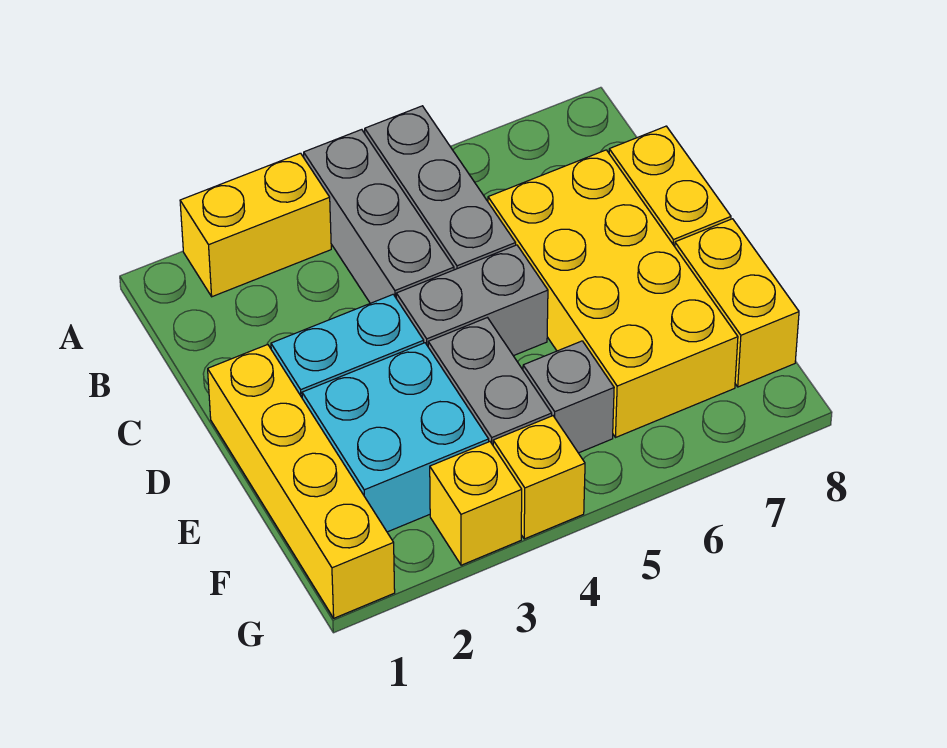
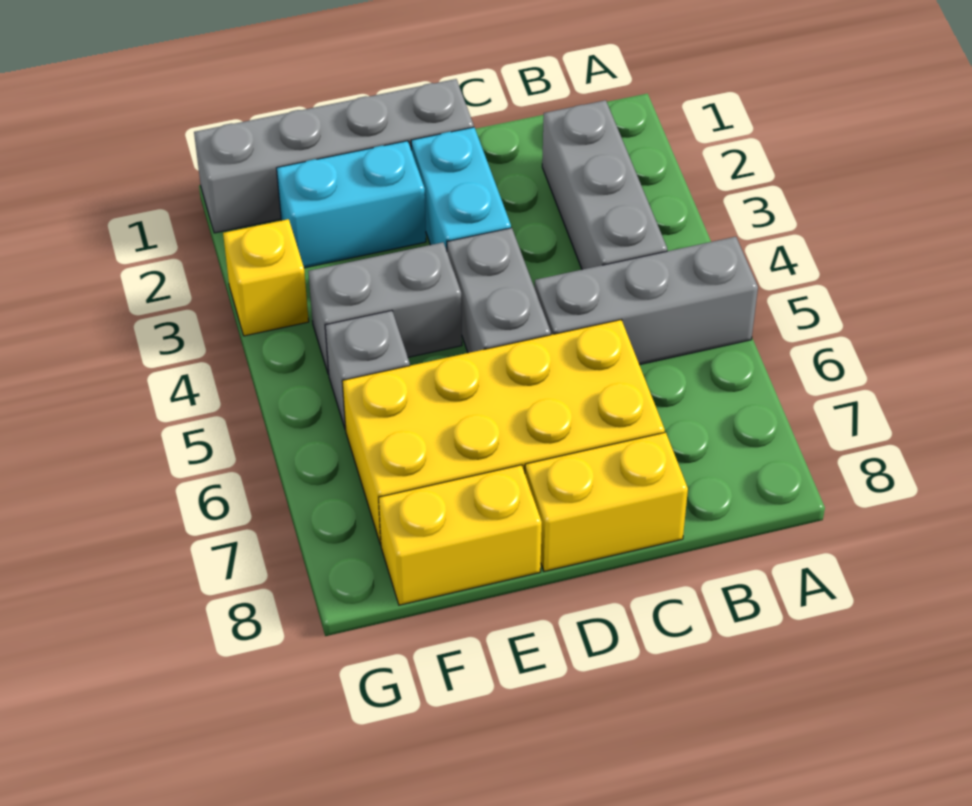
yellow brick A2:A3 level 1 -> none
grey brick A4:C4 level 1 -> grey brick B2:B4 level 1
yellow brick D1:G1 level 1 -> grey brick D1:G1 level 1
cyan brick E2:F3 level 1 -> cyan brick E2:F2 level 1
yellow brick G4 level 1 -> none

